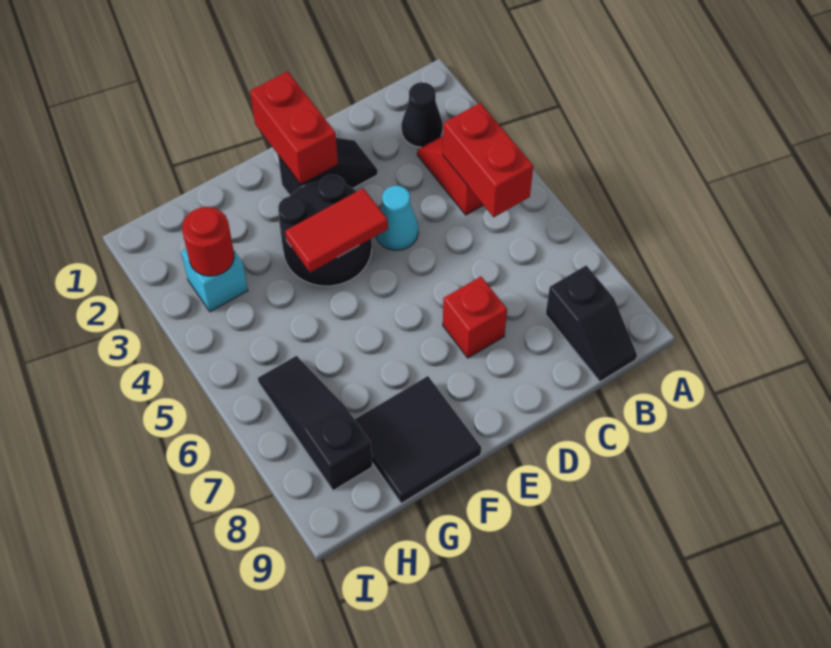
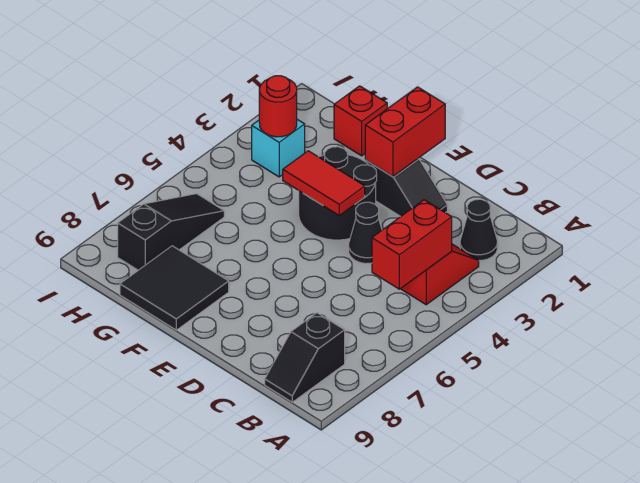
cyan cone D4 level 1 -> black cone D4 level 1
red brick D7 level 1 -> red brick G1 level 1

